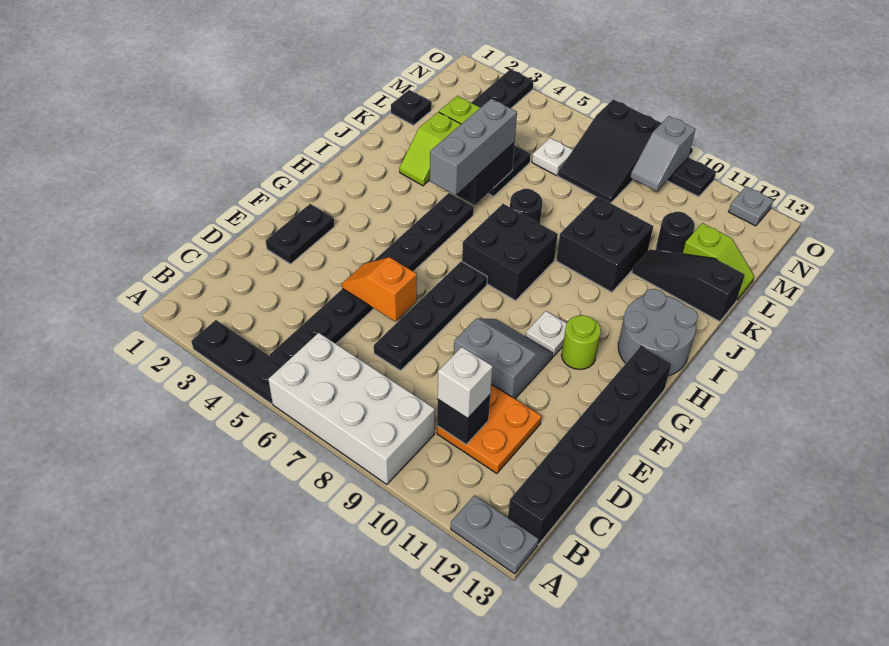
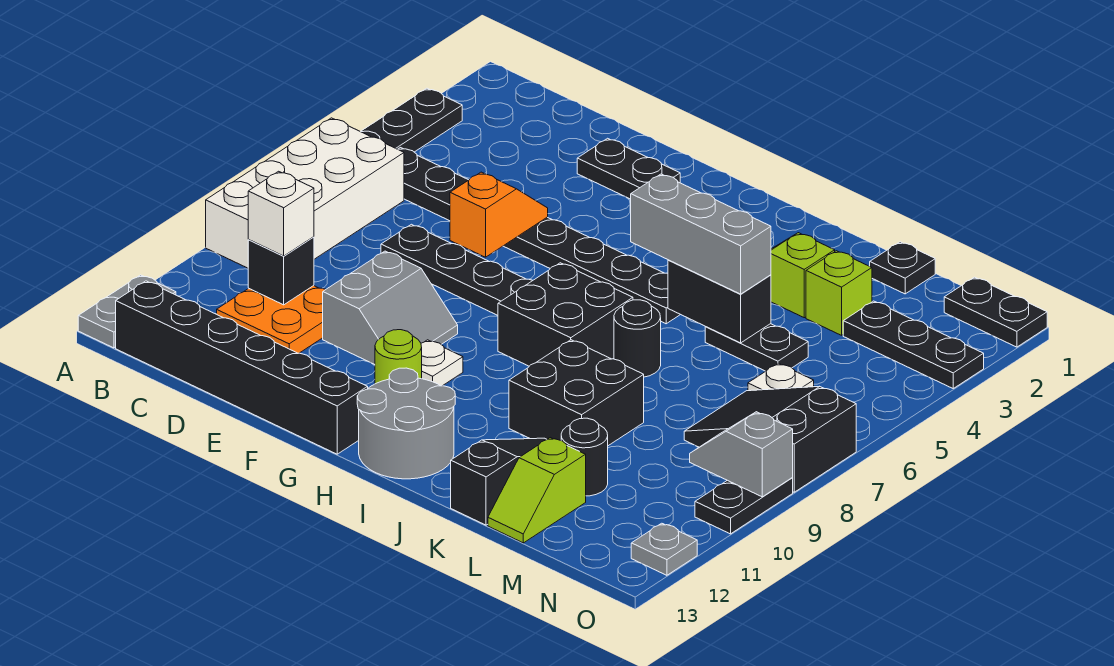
none -> black plate N1:O1 level 1

